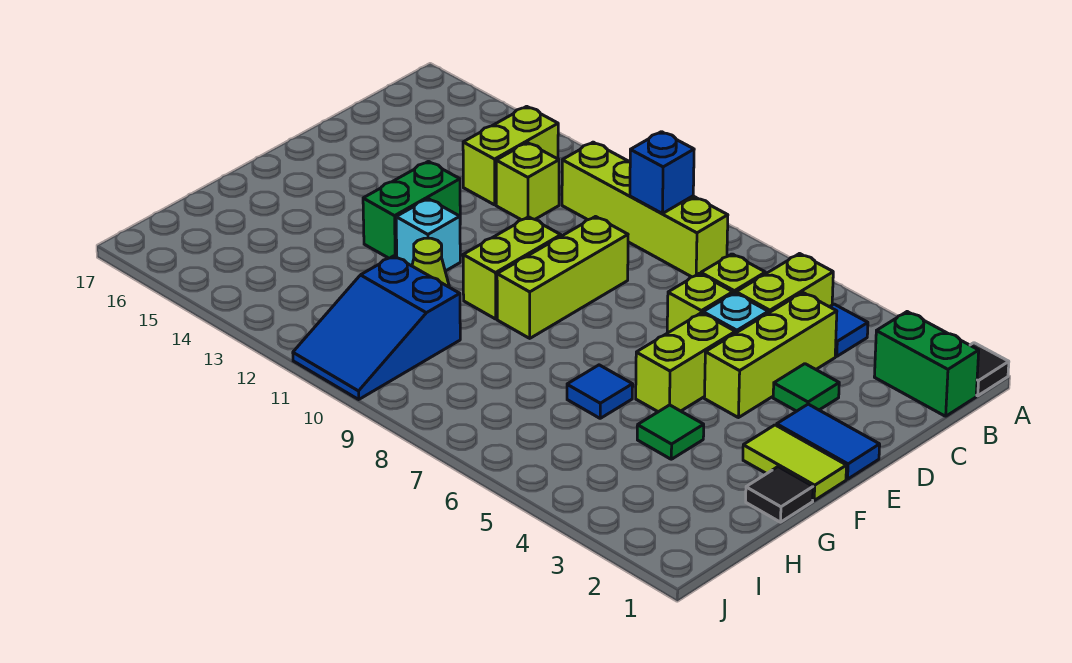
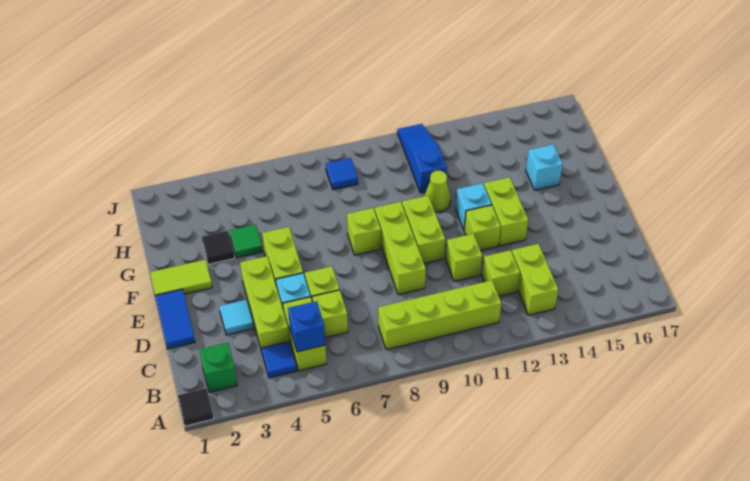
green brick B1:B2 level 1 -> green brick B2 level 1
blue brick B9 level 2 -> blue brick B5 level 2
green tile D3 level 1 -> cyan tile D3 level 1
none -> lime brick D11 level 1
blue tile E1:E2 level 1 -> blue tile D1:E1 level 1
none -> lime brick E12 level 1
green brick E13:F13 level 1 -> lime brick E13:F13 level 1
none -> lime brick F8 level 1
black tile G1 level 1 -> black tile G3 level 1
blue tile G6 level 1 -> blue tile I8 level 1
none -> cyan brick G15 level 1
blue slope H10:J11 level 1 top H -> blue slope H11:J11 level 1 top H

